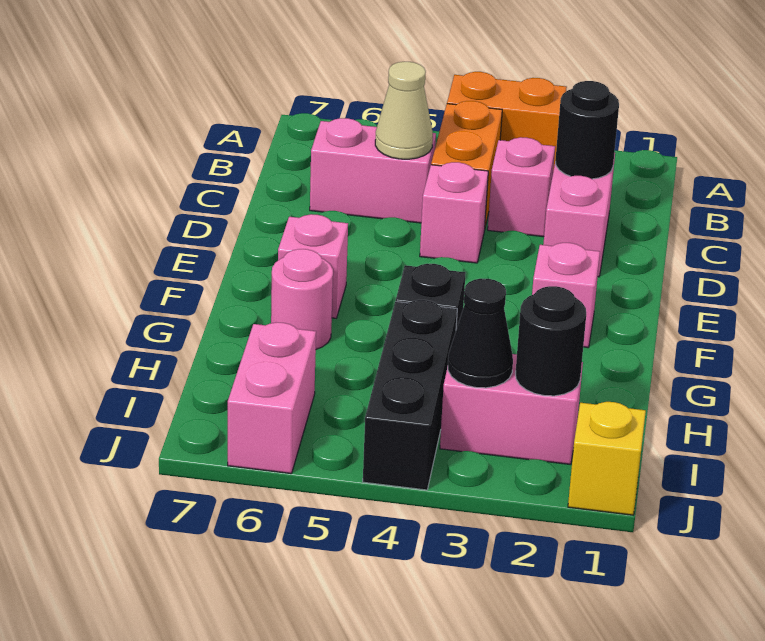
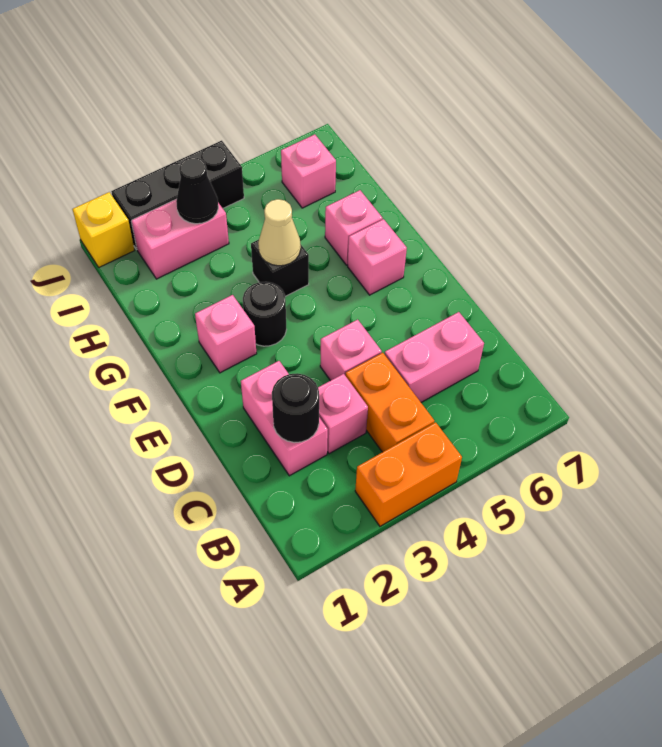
tan cone C5 level 2 -> tan cone G4 level 2
pink round brick G6 level 1 -> pink brick G6 level 1
black brick H4:J4 level 1 -> black brick J2:J4 level 1
black round brick I2 level 2 -> black round brick F3 level 1
pink brick I6:J6 level 1 -> pink brick I6 level 1

